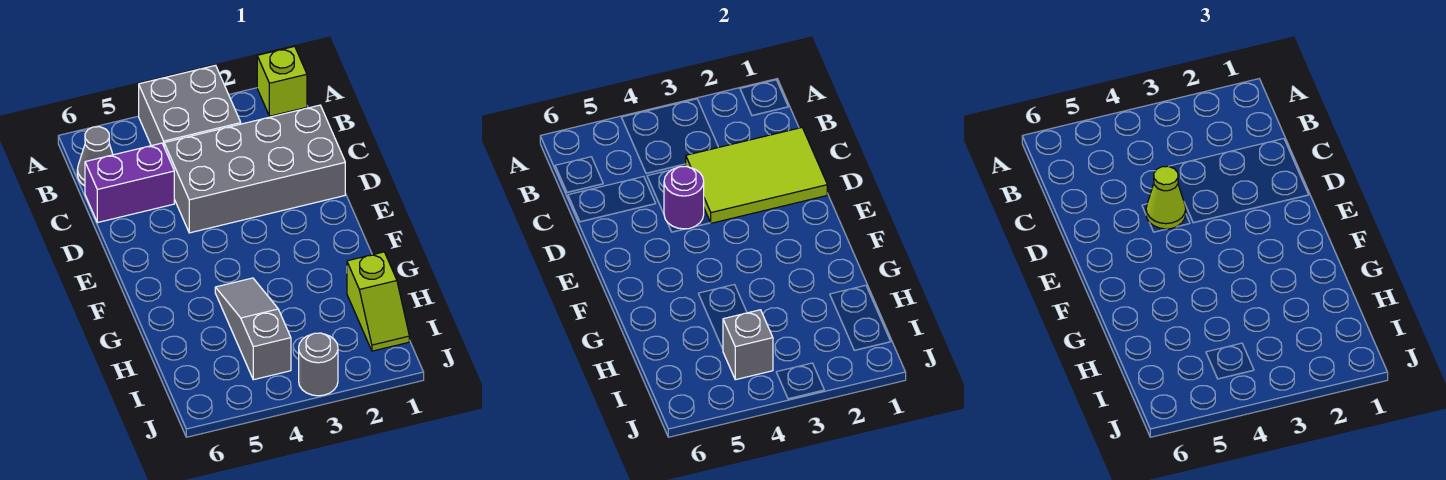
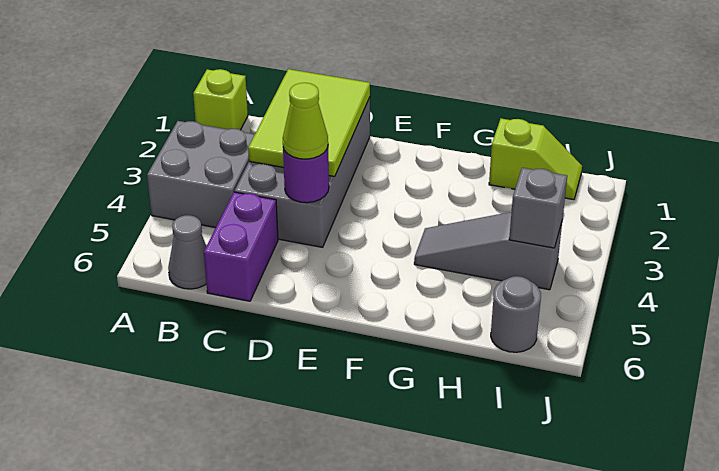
grey round brick J3 level 1 -> grey round brick I6 level 1

